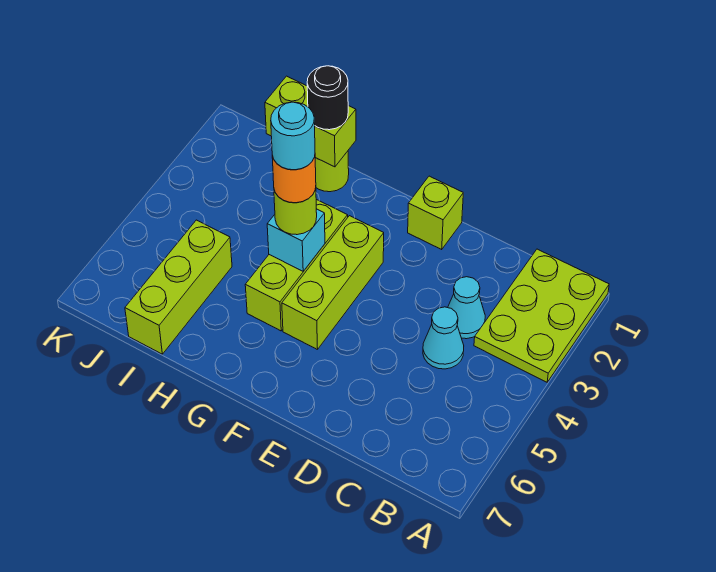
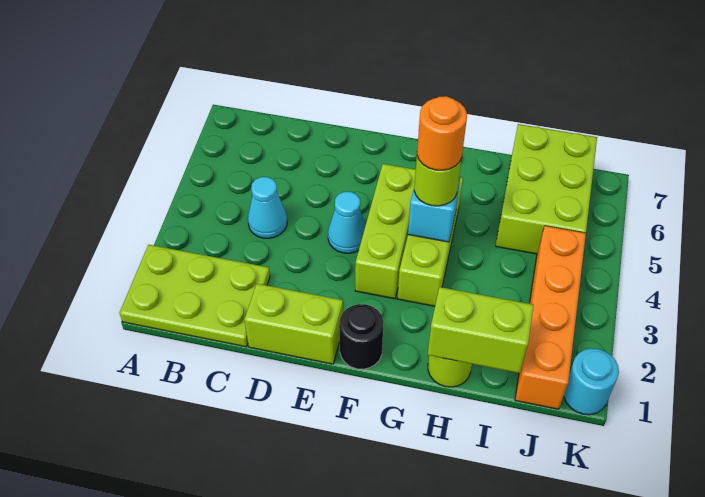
lime plate A1:B3 level 1 -> lime plate A1:C2 level 1
cyan cone C3 level 1 -> cyan cone E4 level 1
lime brick E1 level 1 -> lime brick D1:E1 level 1
cyan round brick G4 level 5 -> cyan round brick K1 level 1
black round brick H1 level 3 -> black round brick F1 level 1
lime brick I5:I7 level 1 -> lime brick I5:J7 level 1
none -> orange brick J1:J4 level 1

